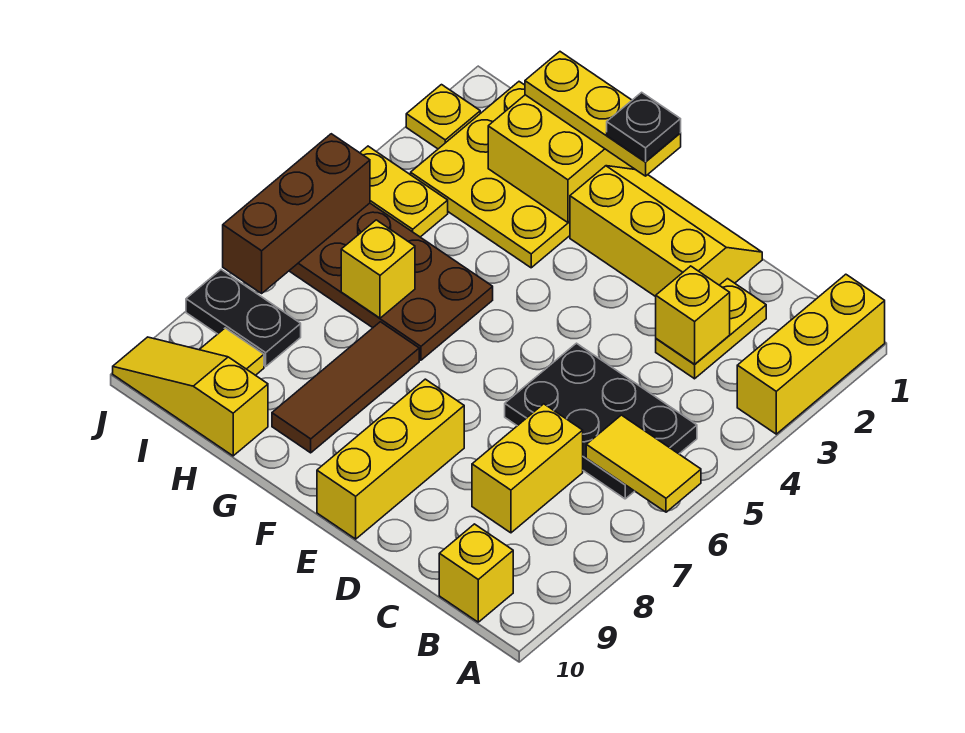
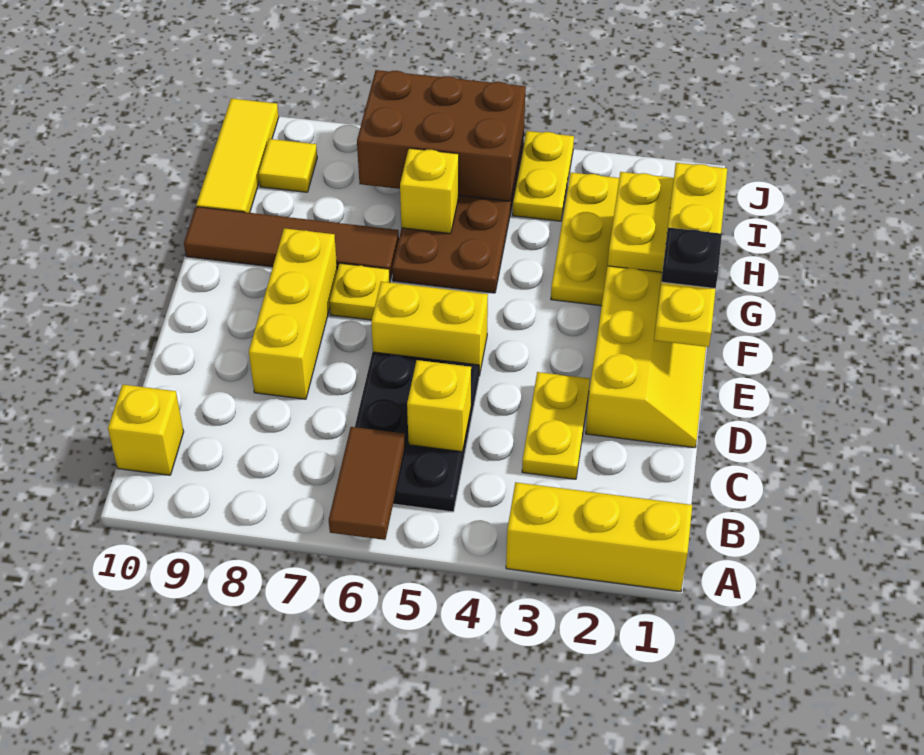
yellow tile A6:B6 level 2 -> brown tile A6:B6 level 2
yellow plate C2:C3 level 1 -> yellow plate C3:D3 level 1
yellow brick C3 level 2 -> yellow brick C5 level 2
yellow brick C7:C8 level 1 -> yellow brick E5:E6 level 1
yellow brick E8:E10 level 1 -> yellow brick D8:F8 level 1
yellow plate F1:H1 level 3 -> yellow plate E1:H1 level 3
brown tile G7:G9 level 1 -> brown tile G7:G10 level 1
yellow slope H10:J10 level 1 top H -> yellow tile H10:J10 level 1
black plate I8:J8 level 1 -> none
yellow plate J2 level 1 -> yellow plate F7 level 1
brown brick J5:J7 level 2 -> brown brick I5:J7 level 2

